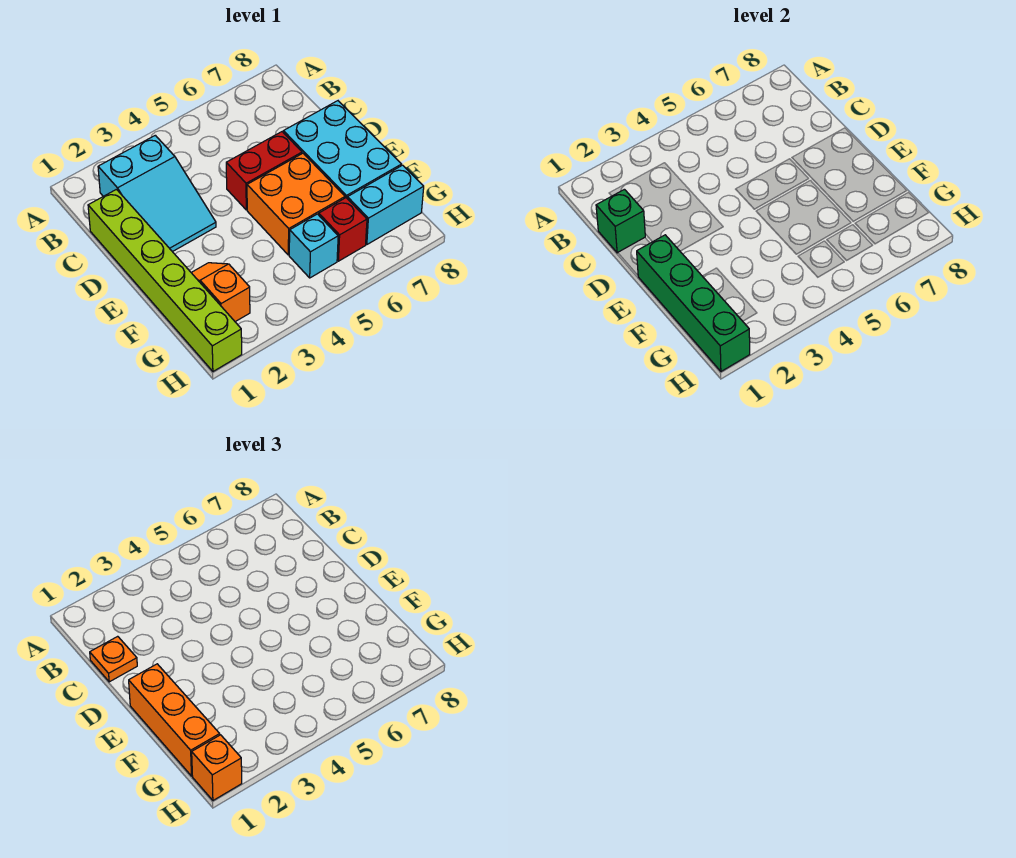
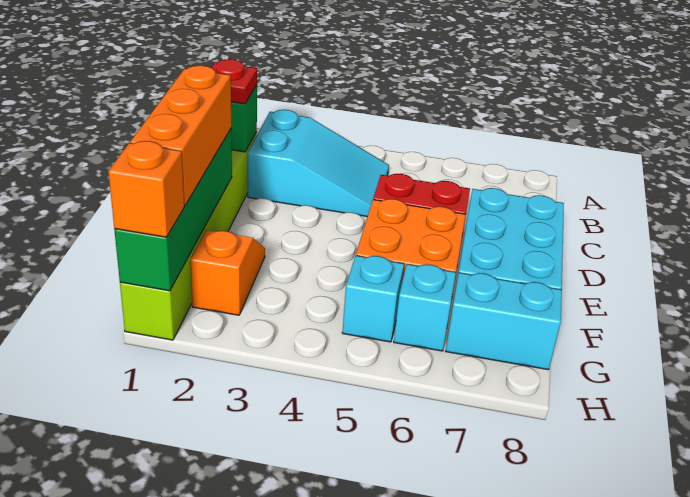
cyan slope B2:D3 level 1 top B -> cyan slope B2:C4 level 1 top 2
orange plate C1 level 3 -> red plate C1 level 3
red brick G6 level 1 -> cyan brick G6 level 1

